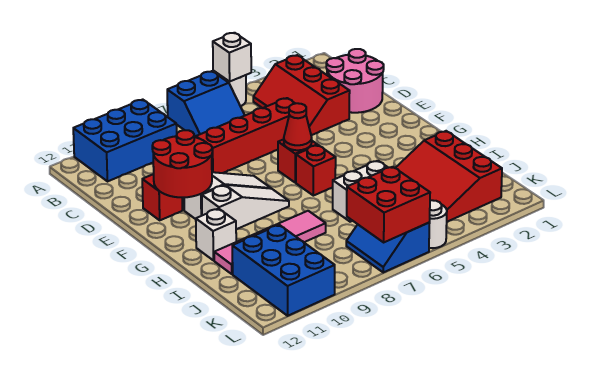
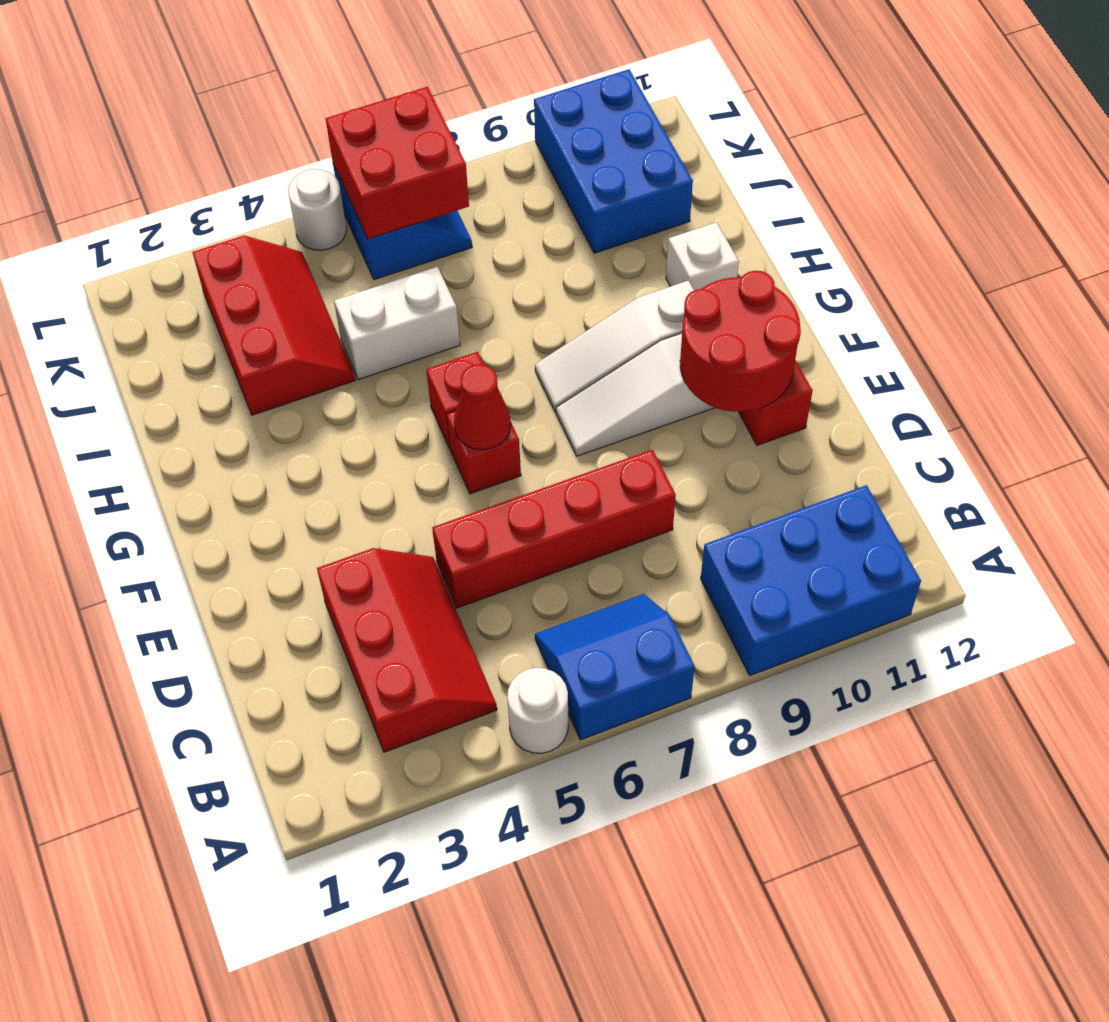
white brick A5 level 2 -> none
pink round brick C1:D2 level 1 -> none
red slope I2:K4 level 1 top 2 -> red slope I3:K4 level 1 top 3
pink tile I8:I11 level 1 -> none

